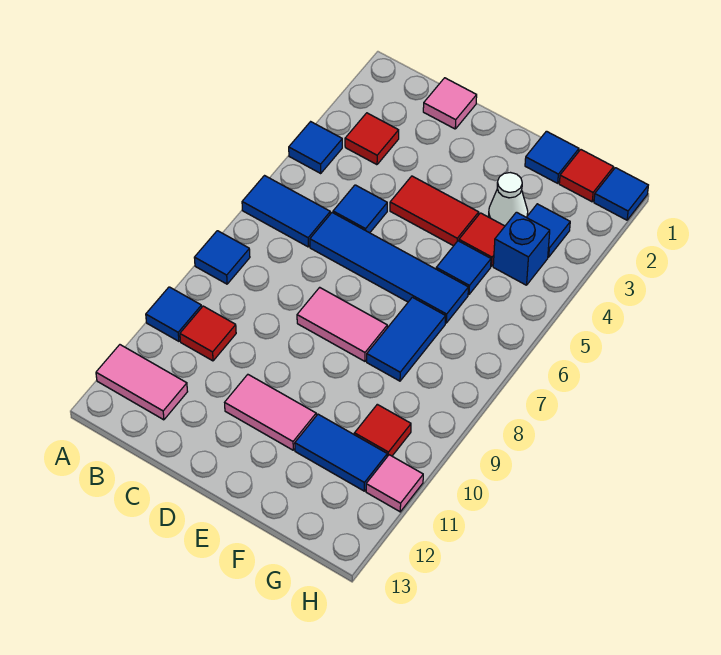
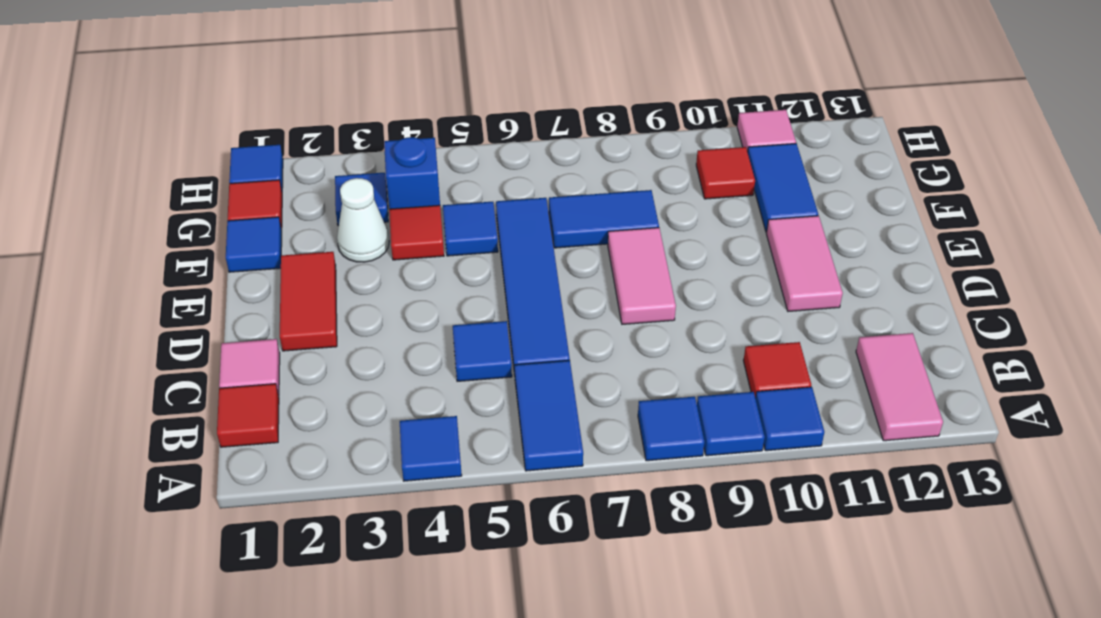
none -> blue tile A9 level 1
red tile B3 level 1 -> red tile B1 level 1
red tile D4:E4 level 1 -> red tile D2:E2 level 1

